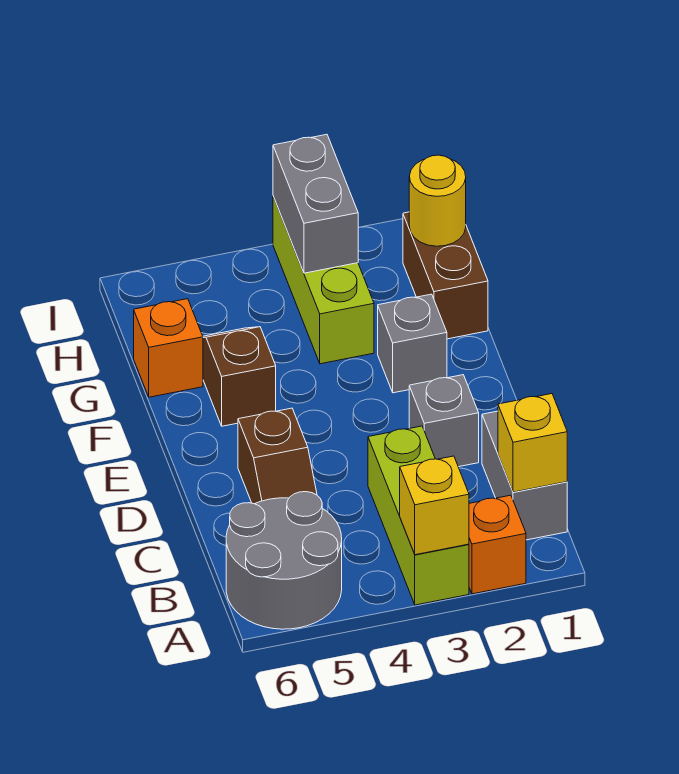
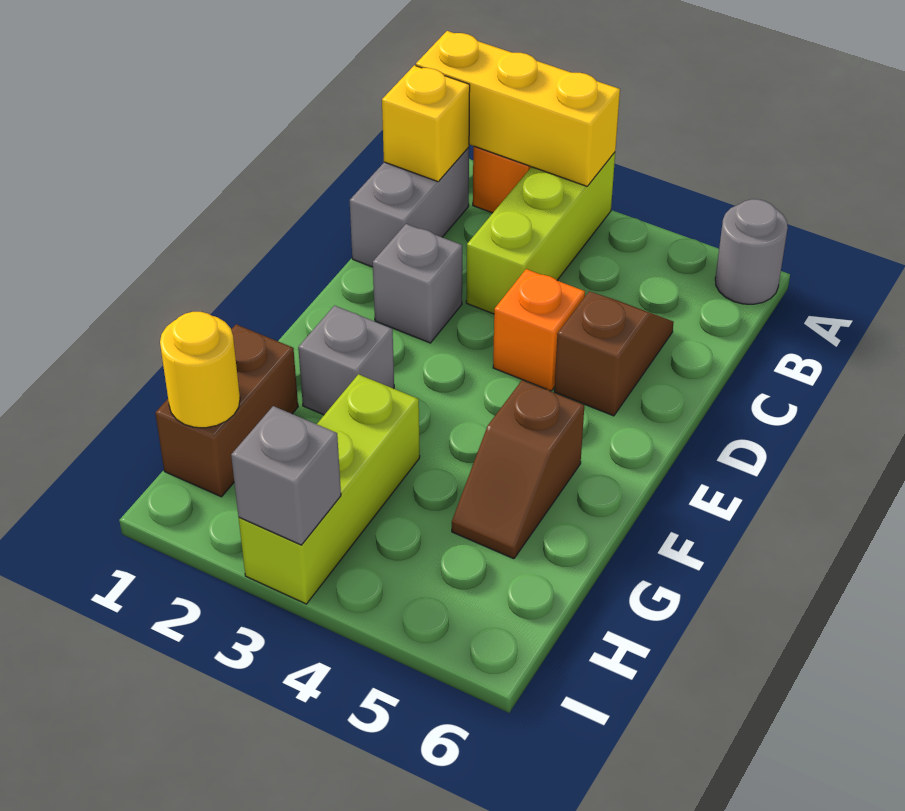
yellow brick A3 level 2 -> yellow brick A1:A3 level 2
grey round brick A5:B6 level 1 -> grey round brick A6 level 1
orange brick G6 level 1 -> orange brick D4 level 1
grey brick H3:I3 level 2 -> grey brick I3 level 2

